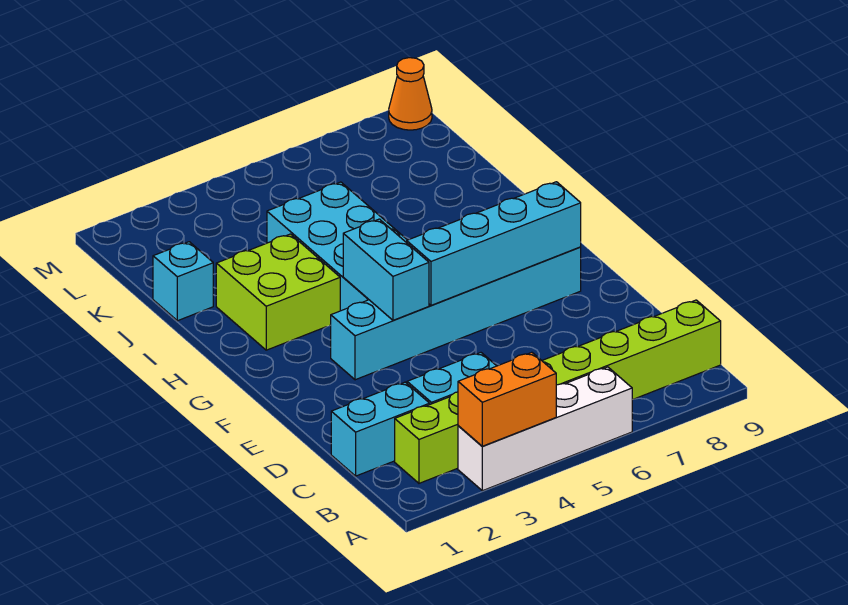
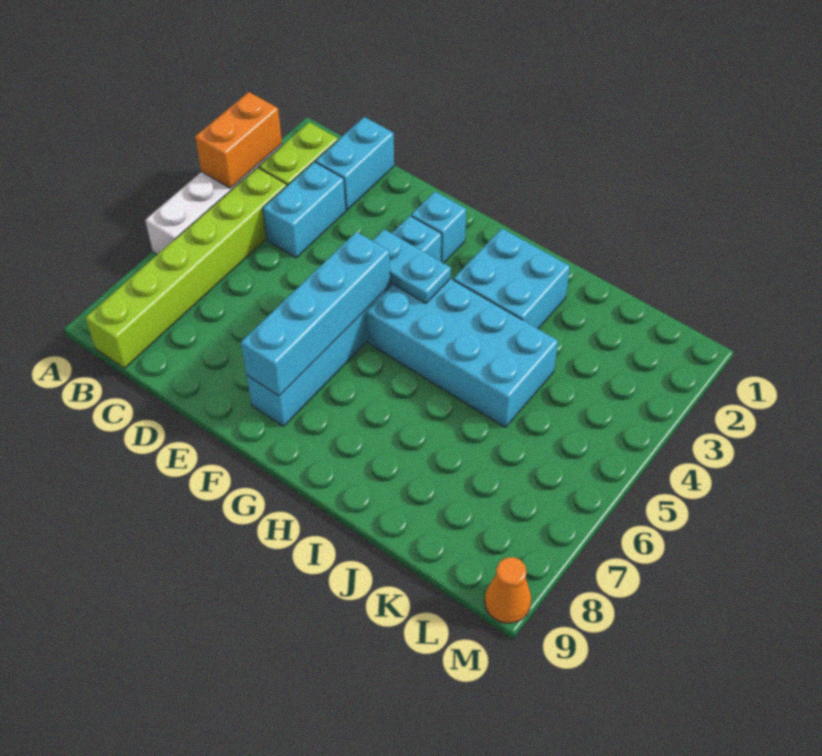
cyan brick F4:G4 level 2 -> cyan plate F4:G4 level 2
lime brick H2:I3 level 1 -> cyan brick H2:I3 level 1
cyan brick J1 level 1 -> cyan brick F2 level 1

